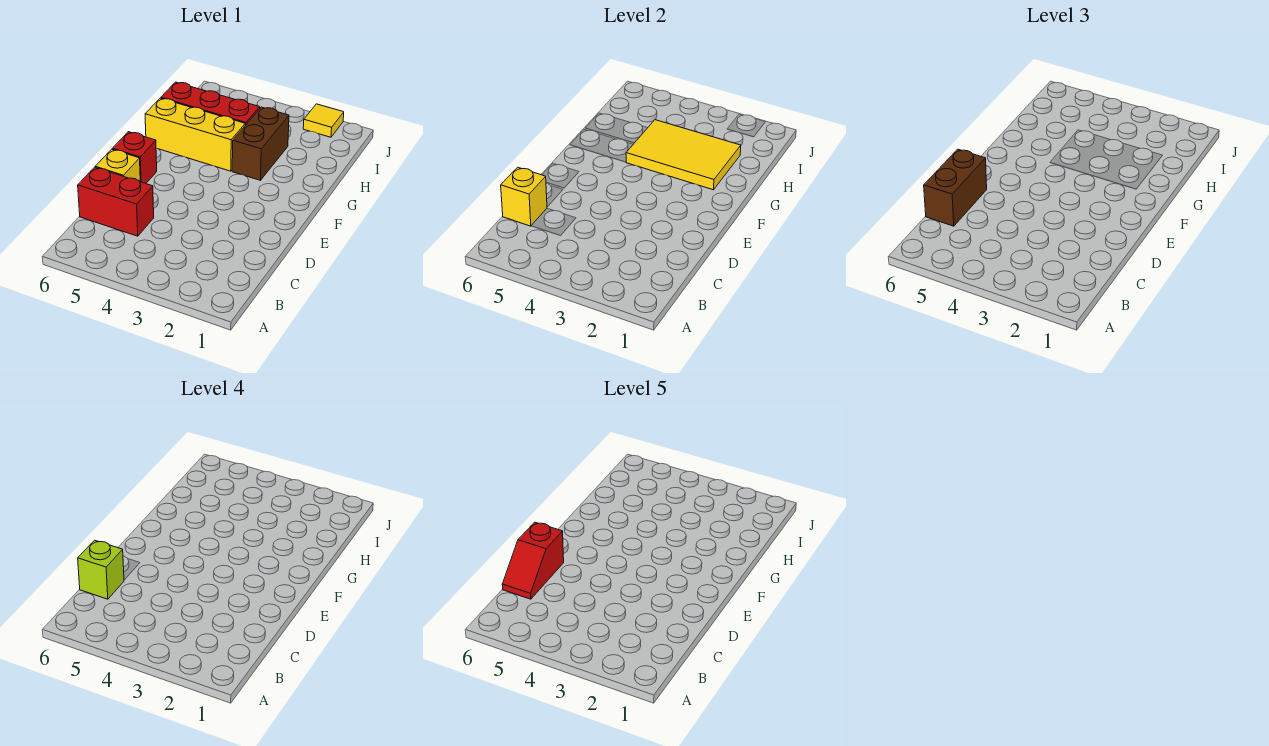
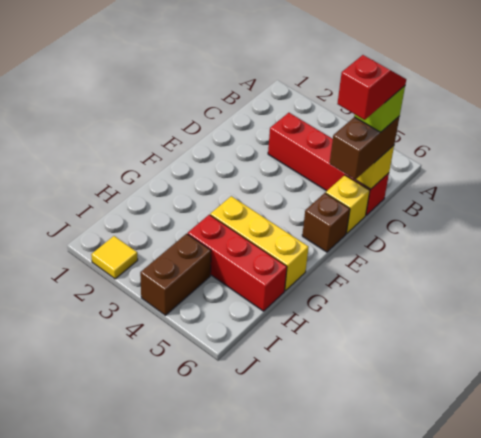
red brick C5:C6 level 1 -> red brick C3:C6 level 1
red brick E6 level 1 -> brown brick E6 level 1
yellow tile G2:H4 level 2 -> none
brown brick G3:H3 level 1 -> brown brick I4:J4 level 1

